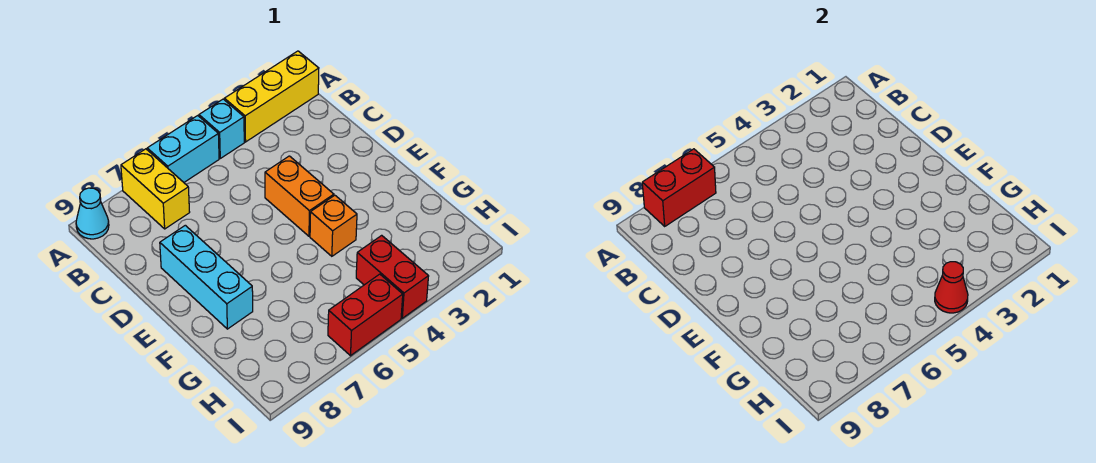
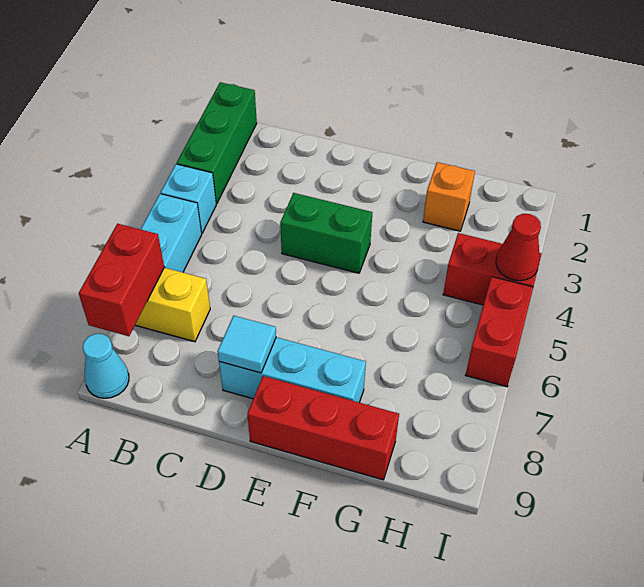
yellow brick A1:A3 level 1 -> green brick A1:A3 level 1
orange brick D4:E4 level 1 -> green brick D4:E4 level 1
none -> cyan tile D8 level 2
none -> red brick E9:G9 level 1
orange brick F4 level 1 -> orange brick G2 level 1

